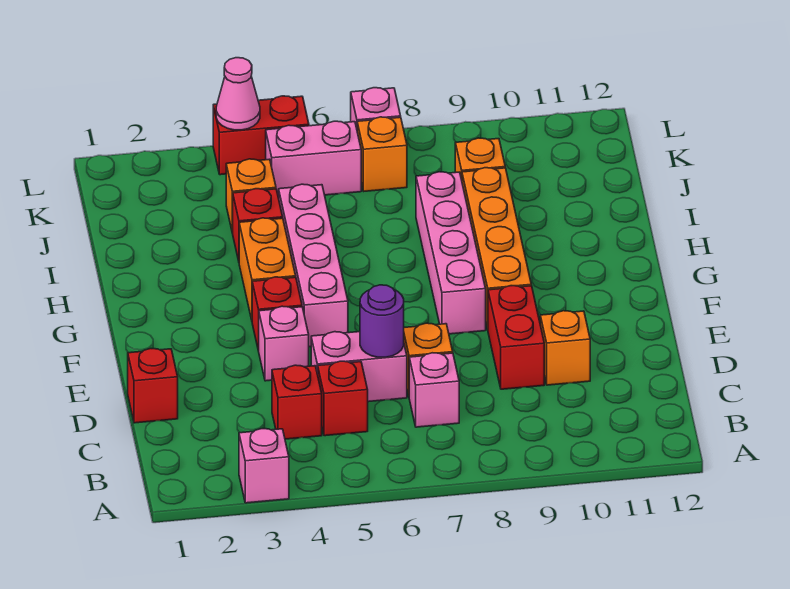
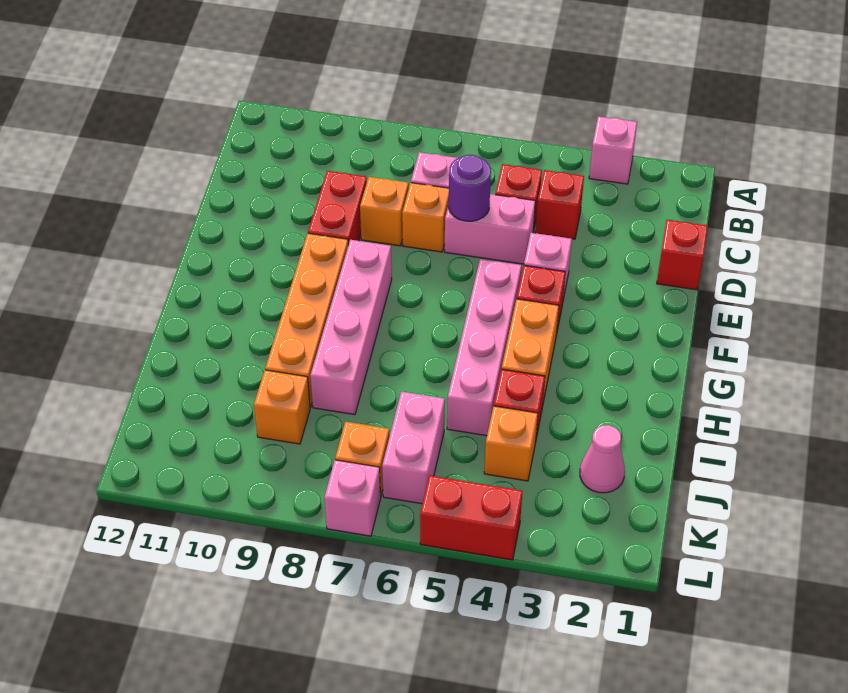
orange brick D10 level 1 -> orange brick D8 level 1
pink brick K5:K6 level 1 -> pink brick J6:K6 level 1
pink cone L4 level 2 -> pink cone J2 level 1

